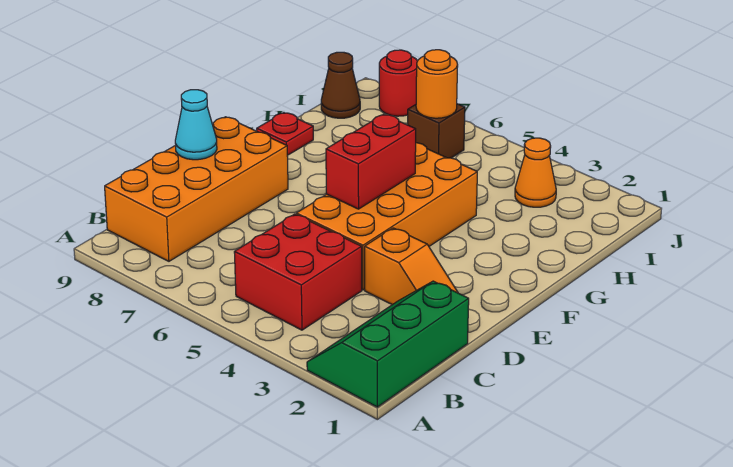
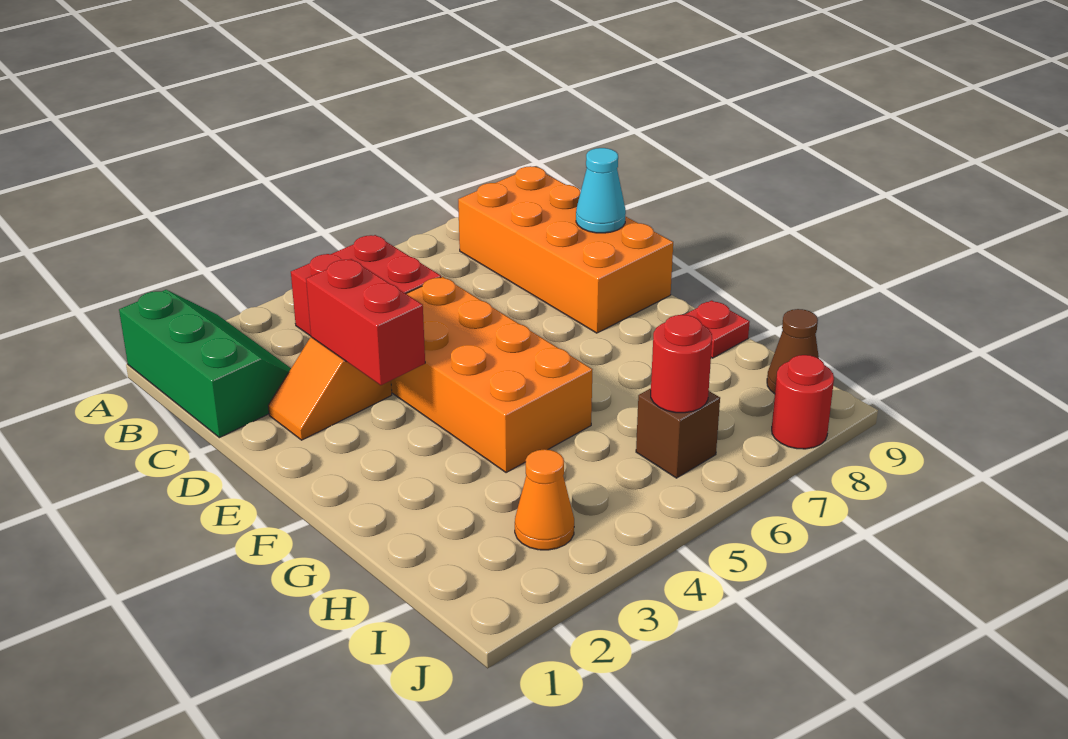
red brick E5:F5 level 2 -> red brick D3:E3 level 2
orange round brick I6 level 2 -> red round brick I6 level 2

